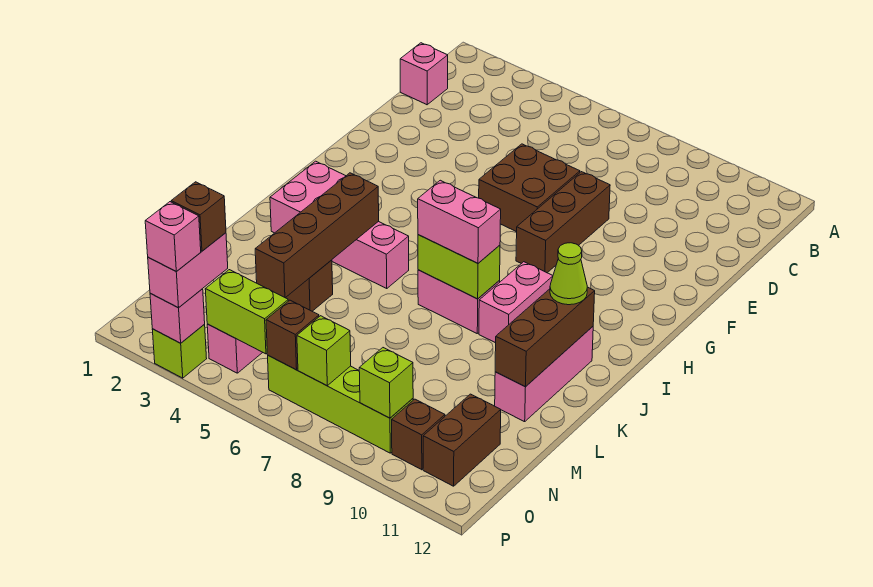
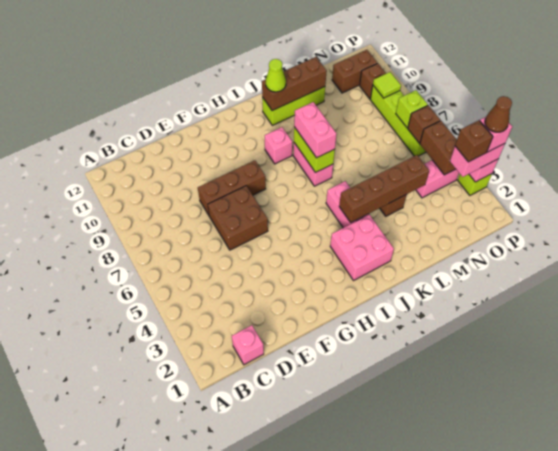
pink brick I9:J9 level 1 -> pink brick I9 level 1
pink brick J11:L11 level 1 -> lime brick J11:L11 level 1
lime brick O4:O5 level 2 -> brown brick O4:O5 level 2
lime brick O9 level 2 -> lime tile O9 level 2
none -> brown cone P3 level 5

